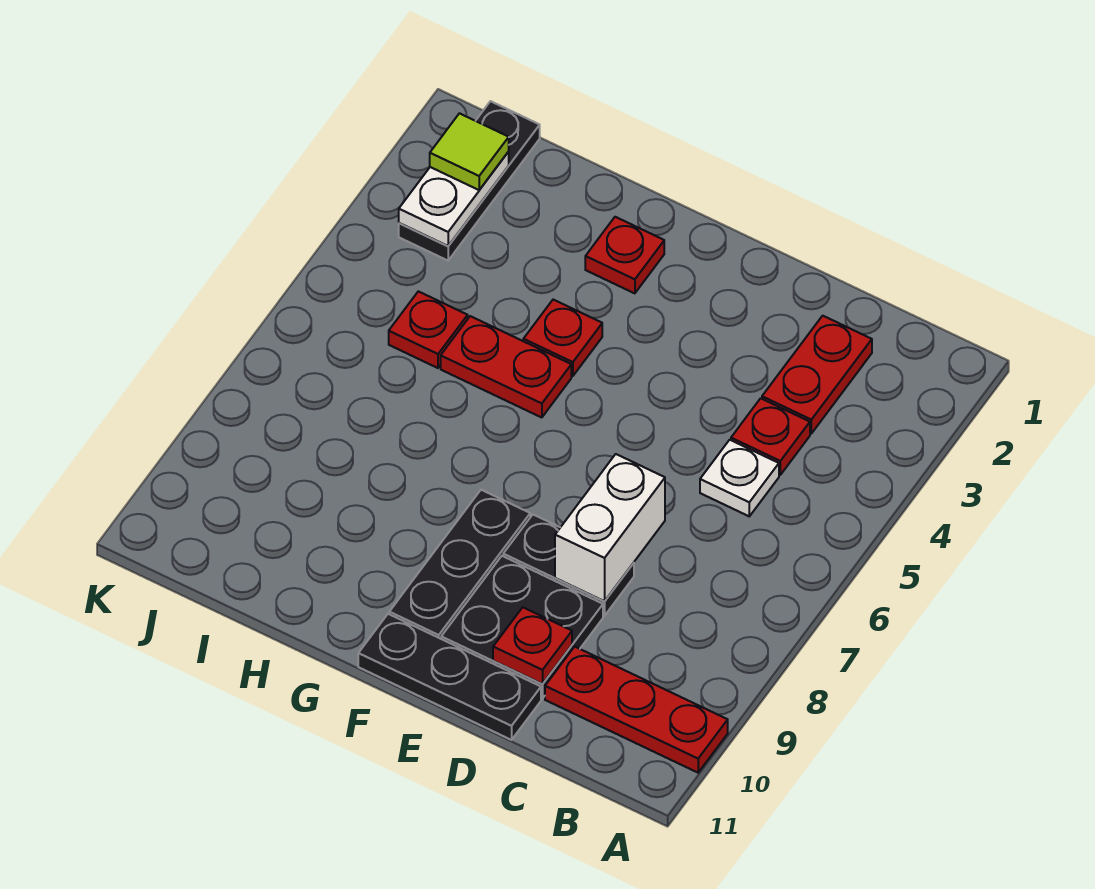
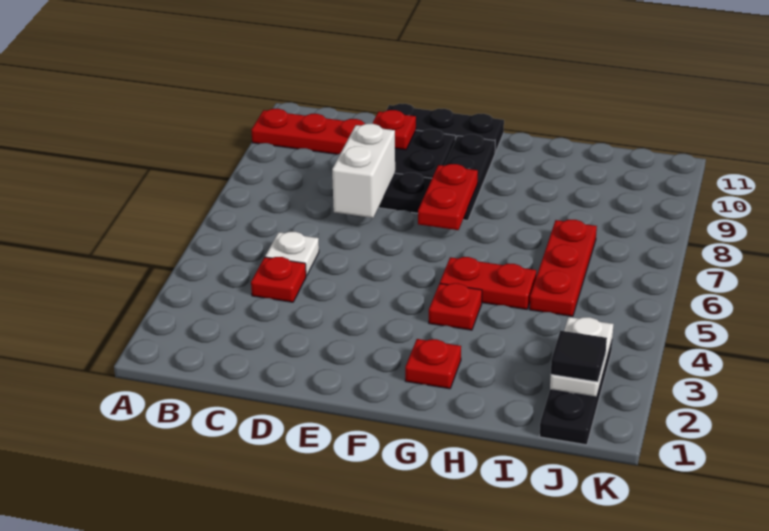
red plate C2:C3 level 1 -> red plate F7:F8 level 2
red plate I5 level 1 -> red plate I5:I7 level 1
lime tile J2 level 3 -> black tile J2 level 3

